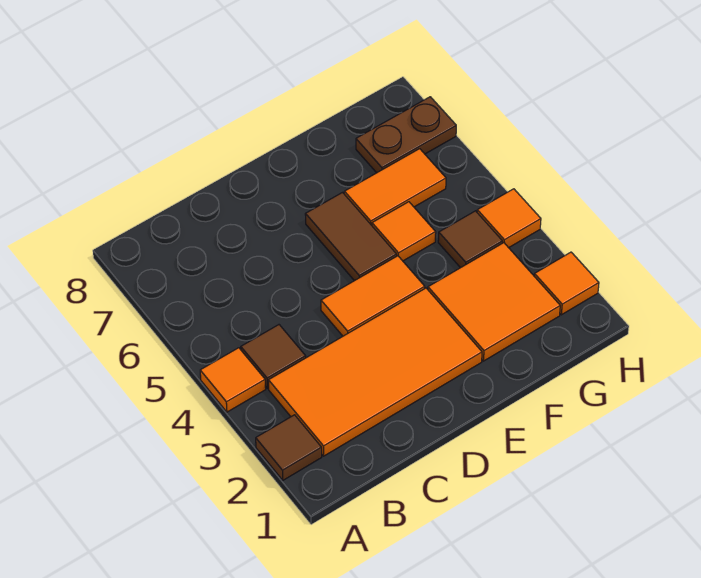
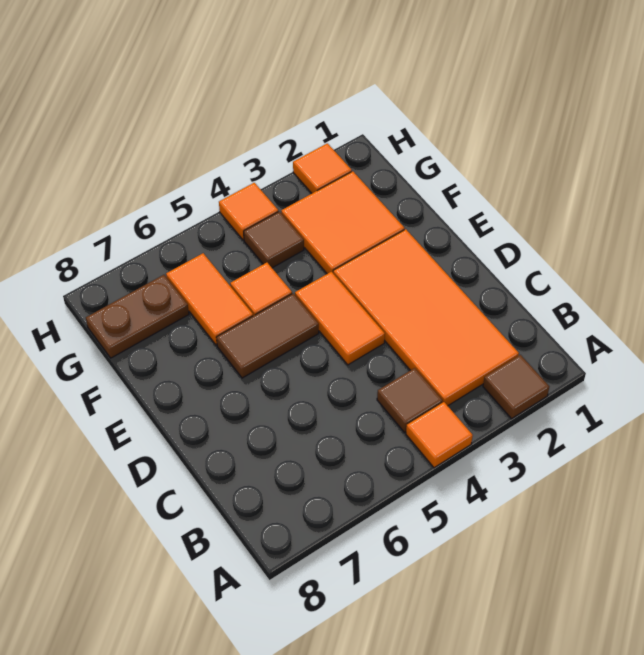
brown plate G7:H7 level 1 -> brown plate G7:G8 level 1

